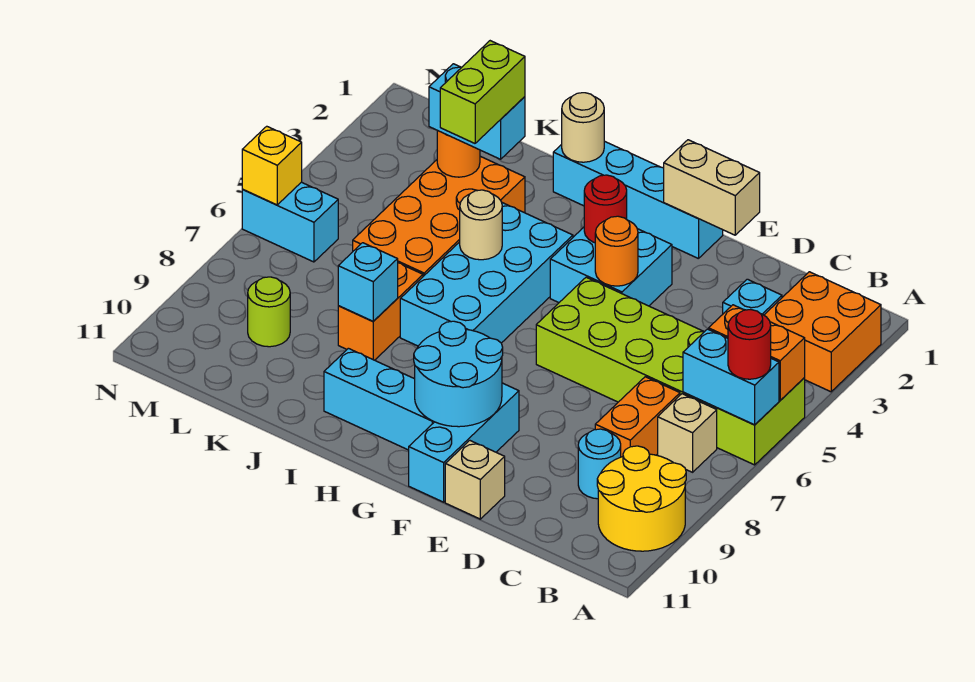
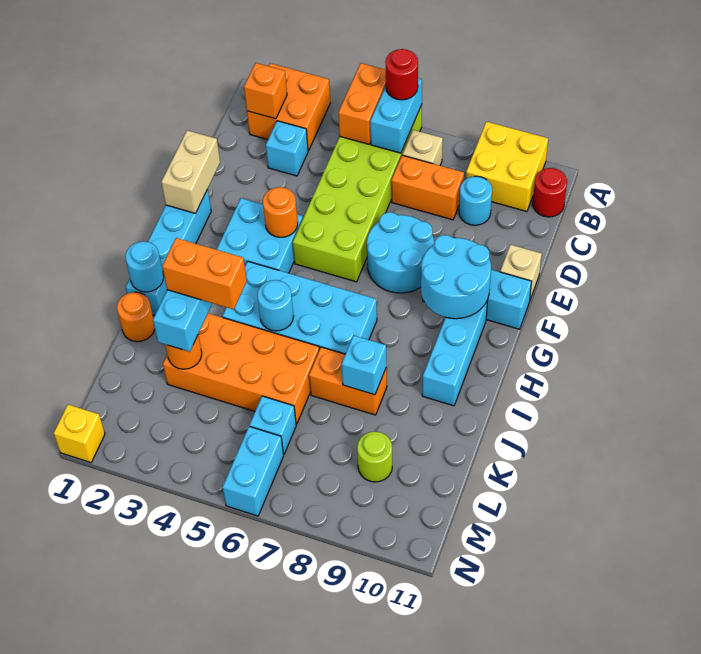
yellow round brick A9:B10 level 1 -> yellow brick A9:B10 level 1
none -> orange brick B2 level 2
none -> cyan round brick E7:F8 level 1
red round brick G3 level 2 -> red round brick B11 level 1
tan round brick I1 level 2 -> cyan round brick I1 level 2
tan round brick I5 level 2 -> cyan round brick I5 level 2
none -> orange round brick J1 level 1
lime brick J3:J4 level 4 -> orange brick J3:J4 level 4
none -> cyan brick L6 level 1
yellow brick N6 level 2 -> yellow brick N1 level 1

